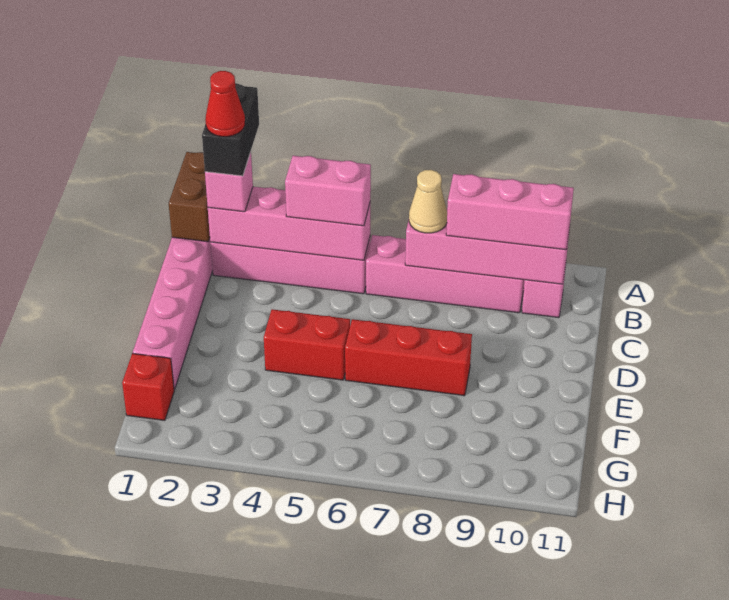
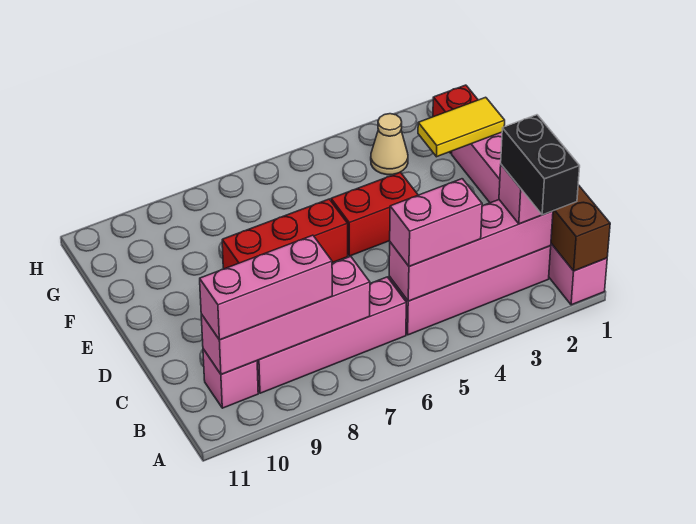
red cone B2 level 5 -> none
tan cone B7 level 3 -> tan cone G3 level 1
none -> yellow tile F1:F2 level 2

